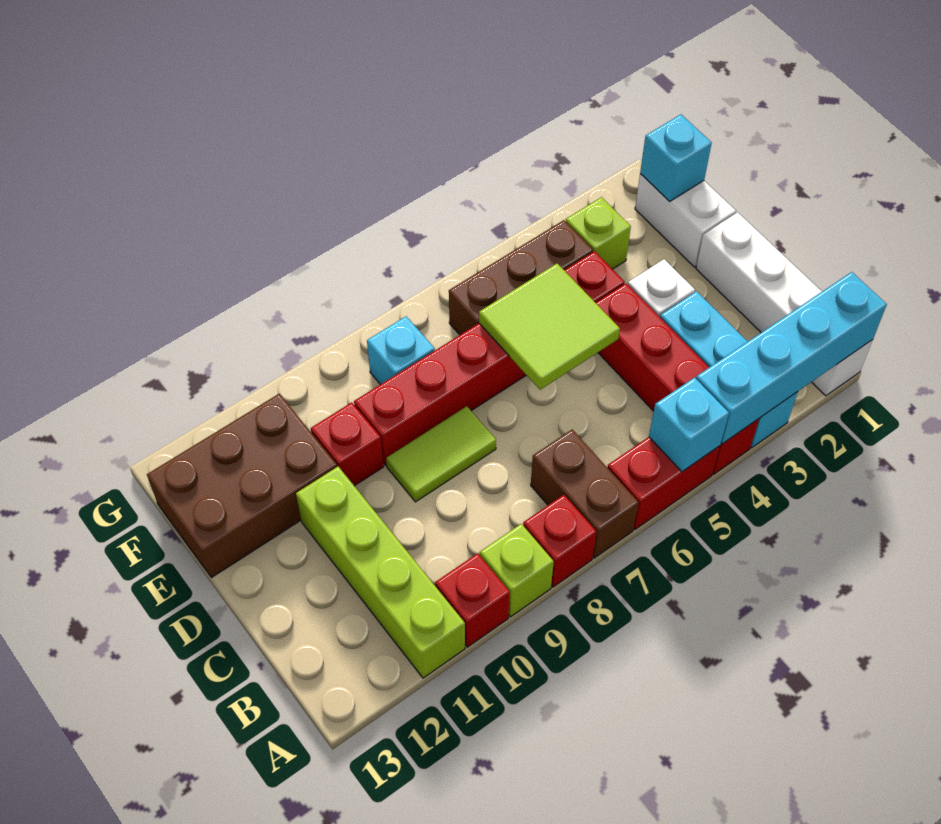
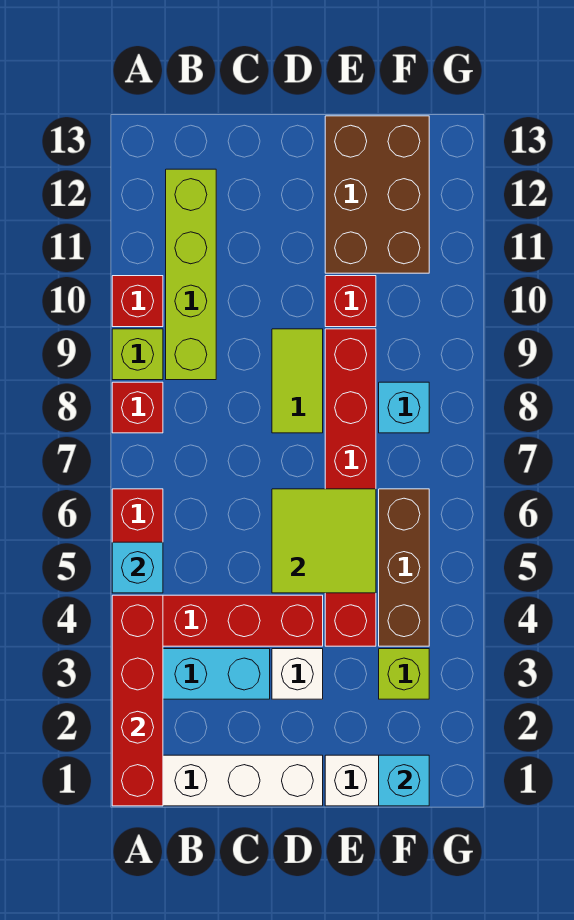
cyan brick A1:A4 level 2 -> red brick A1:A4 level 2
brown brick A7:B7 level 1 -> none
lime brick A11:D11 level 1 -> lime brick B9:B12 level 1

